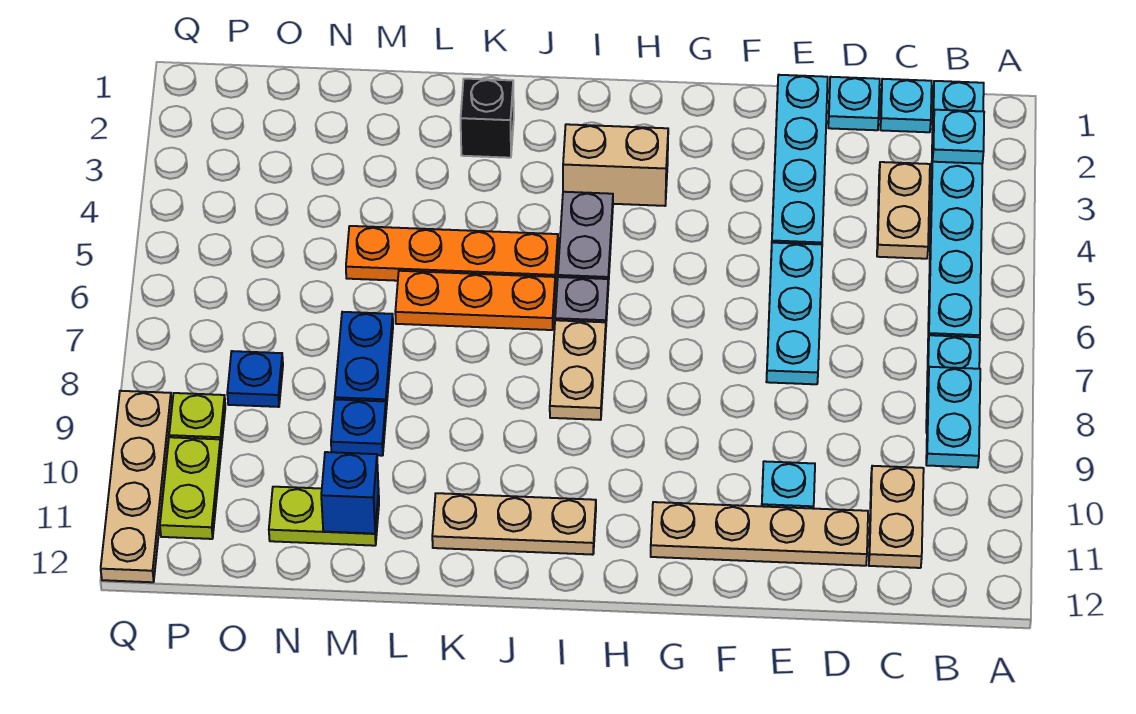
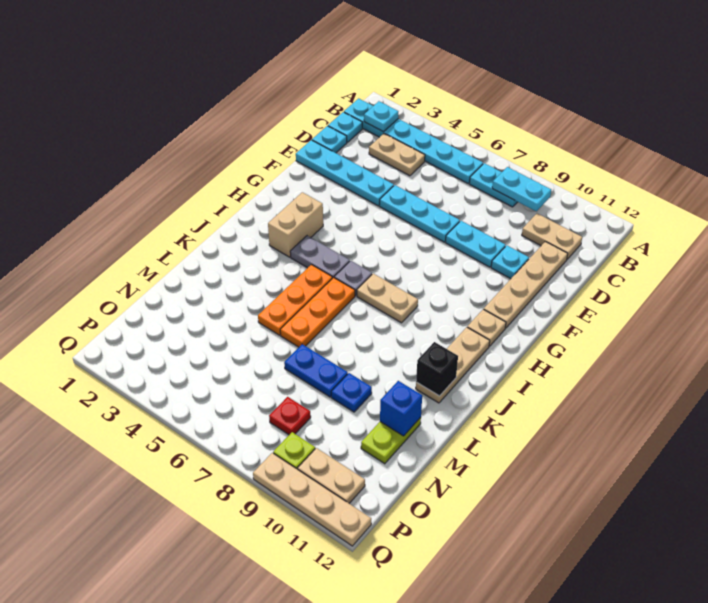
none -> cyan plate E8:E9 level 1
none -> tan plate H11 level 1
orange plate J5:M5 level 1 -> orange plate J5:L5 level 1
black brick K2 level 1 -> black brick K11 level 2
blue plate O8 level 1 -> red plate O8 level 1
lime plate P10:P11 level 1 -> tan plate P10:P11 level 1

